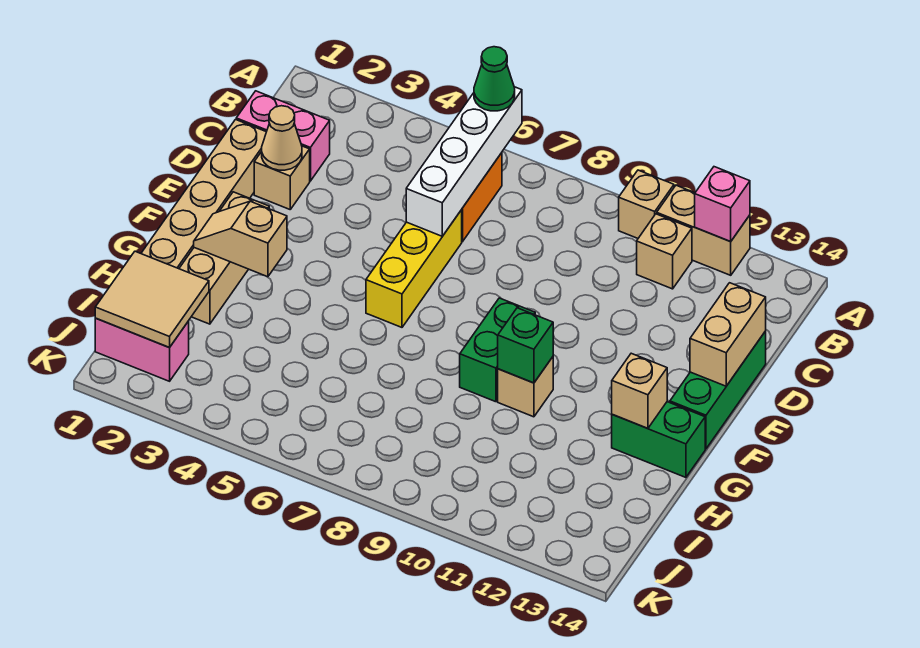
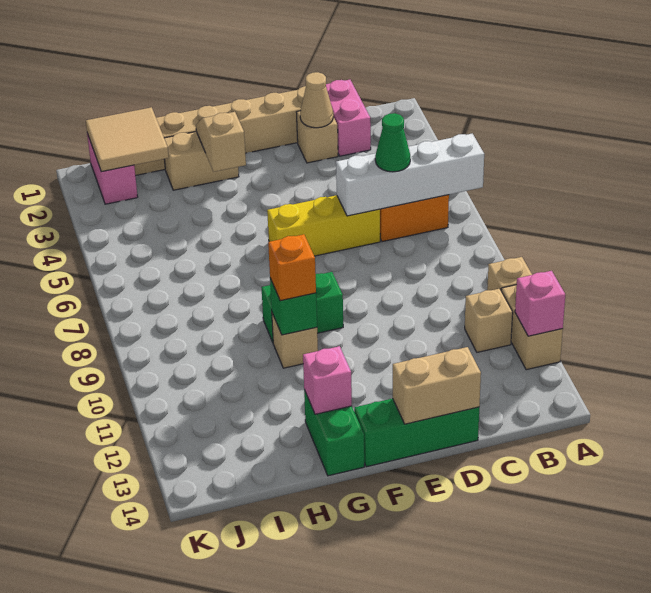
green cone A6 level 3 -> green cone C6 level 3
tan brick F2:H2 level 1 -> tan brick G2:H2 level 1
none -> orange brick G10 level 3
tan brick G13 level 2 -> pink brick G13 level 2

